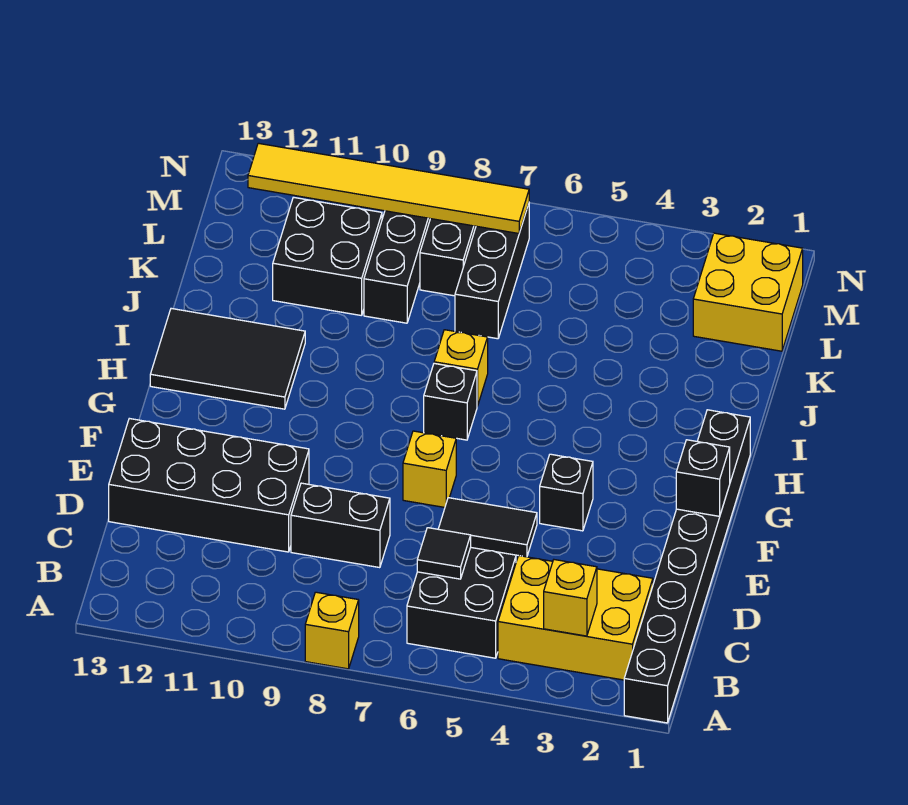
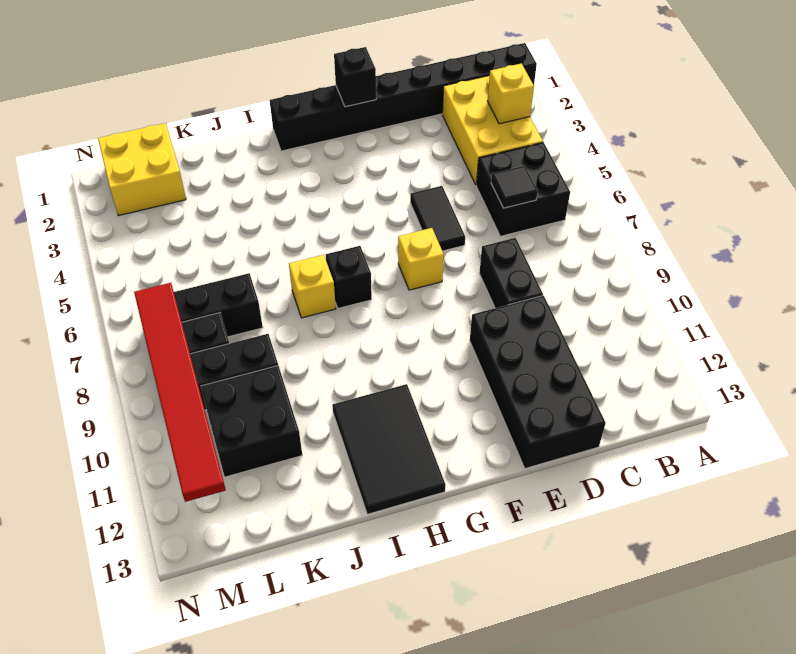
yellow brick A8 level 1 -> none
black brick F4 level 1 -> none
yellow tile M7:M12 level 2 -> red tile M7:M12 level 2

